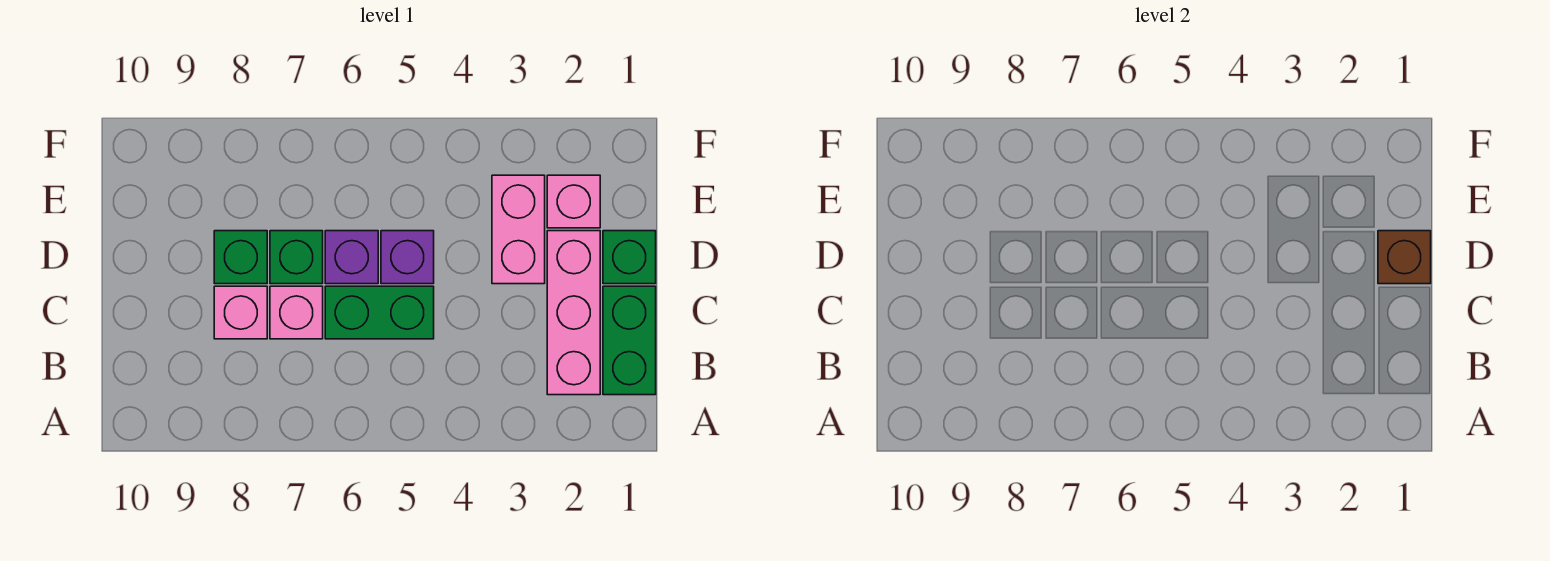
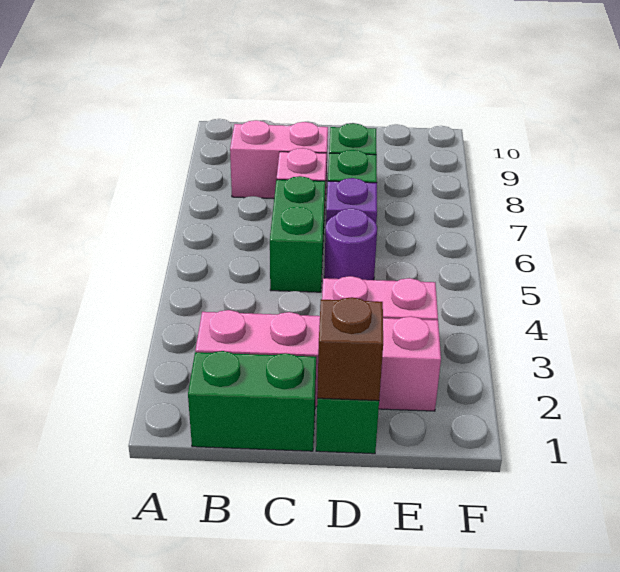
pink brick C8 level 1 -> pink brick B8:C8 level 1
purple brick D5 level 1 -> purple round brick D5 level 1

